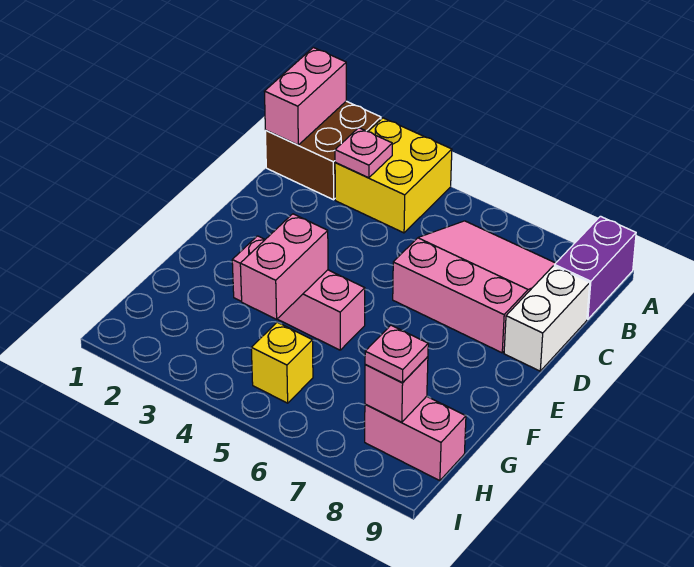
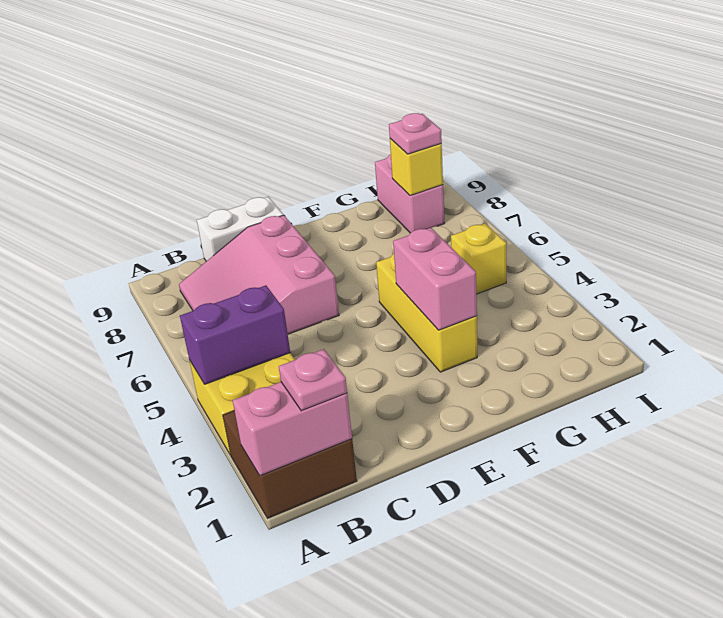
purple brick A9:B9 level 1 -> purple brick A4:B4 level 2
pink plate B3 level 2 -> pink plate B1 level 3
pink brick F3:F5 level 1 -> yellow brick F3:F5 level 1
pink brick F4:G4 level 2 -> pink brick F3:F4 level 2
pink brick H8 level 2 -> yellow brick H8 level 2

